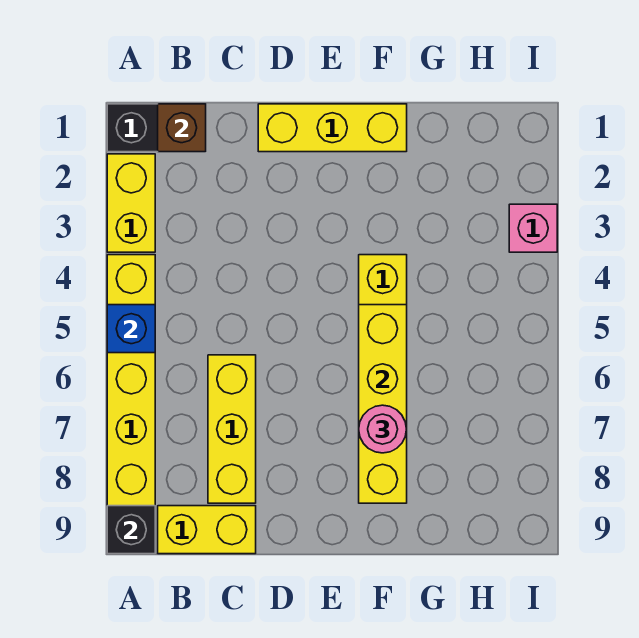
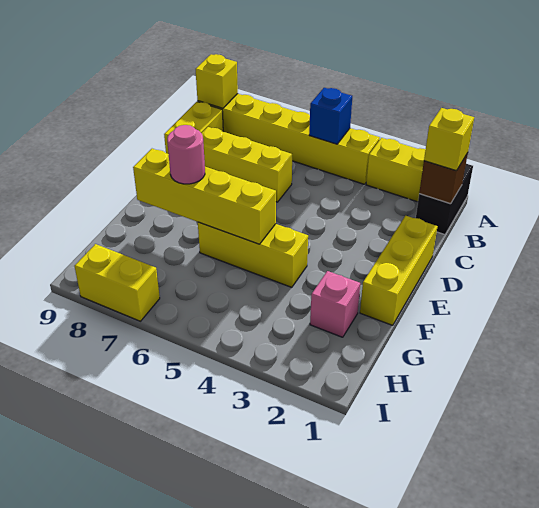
black brick A9 level 2 -> yellow brick A9 level 2
none -> yellow brick B1 level 3
pink brick I3 level 1 -> pink brick G2 level 1
none -> yellow brick I7:I8 level 1

